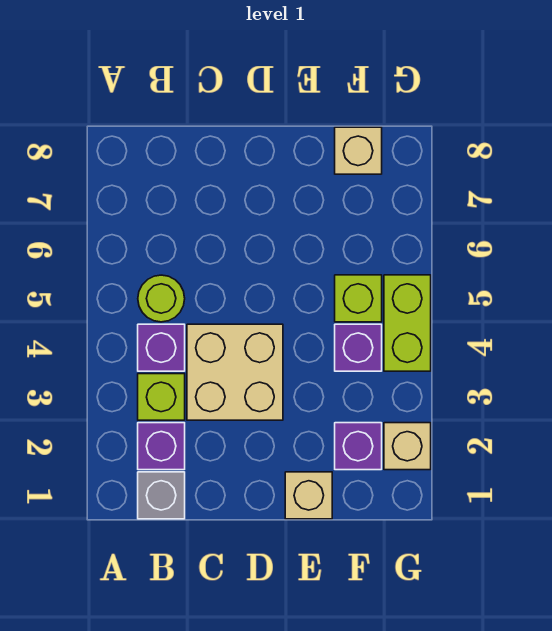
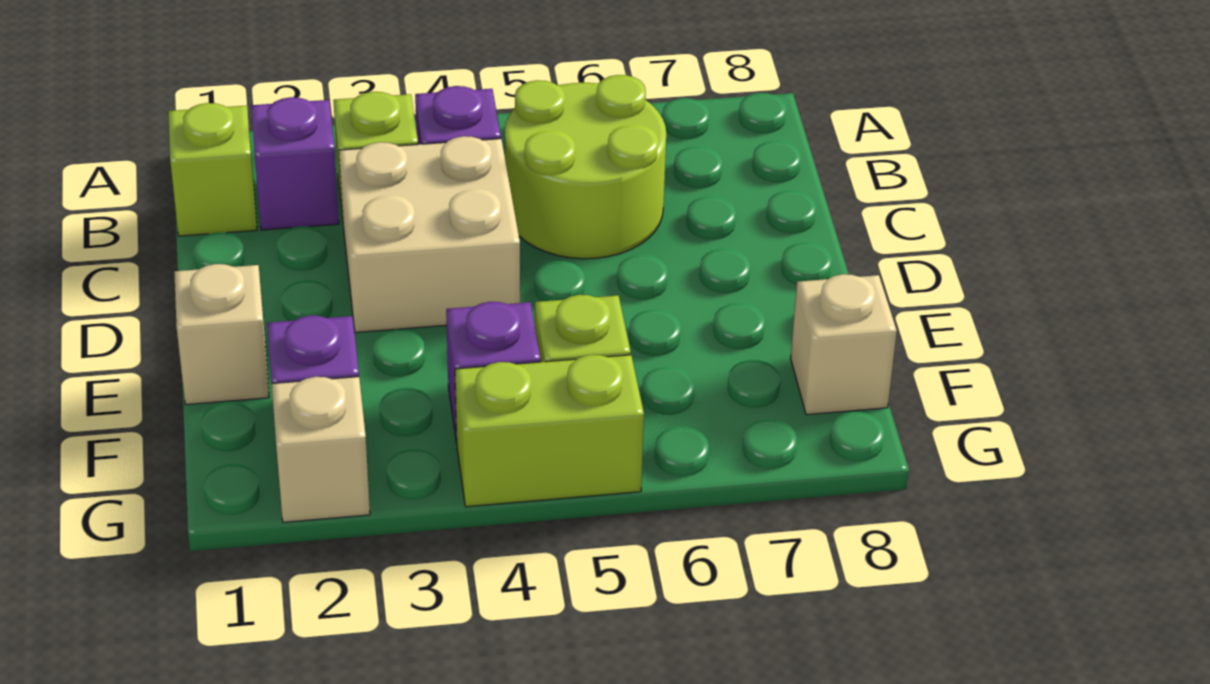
grey brick B1 level 1 -> lime brick B1 level 1
lime round brick B5 level 1 -> lime round brick B5:C6 level 1

